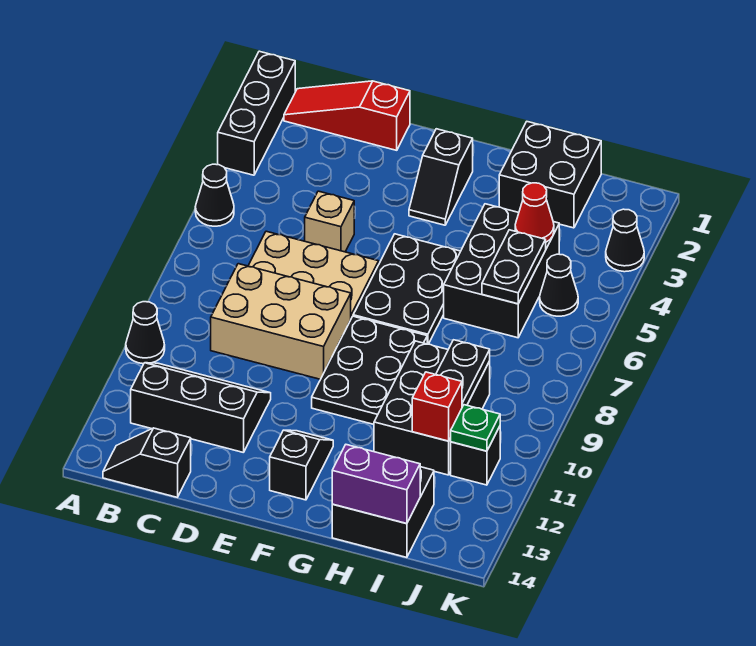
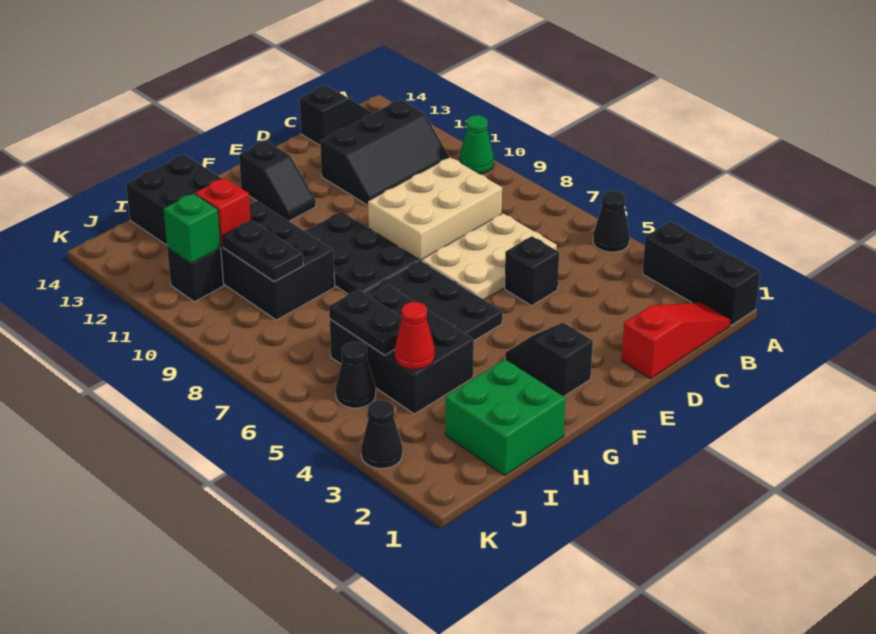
black cone A10 level 1 -> green cone A10 level 1
tan brick D5 level 1 -> black brick D5 level 1
black brick H1:I2 level 1 -> green brick H1:I2 level 1
purple brick H14:I14 level 2 -> none
green plate J11 level 2 -> green brick J11 level 2

